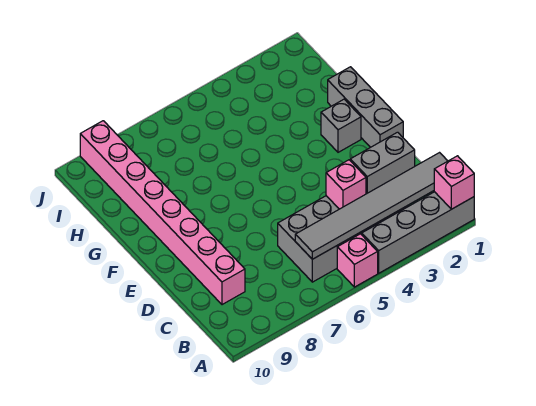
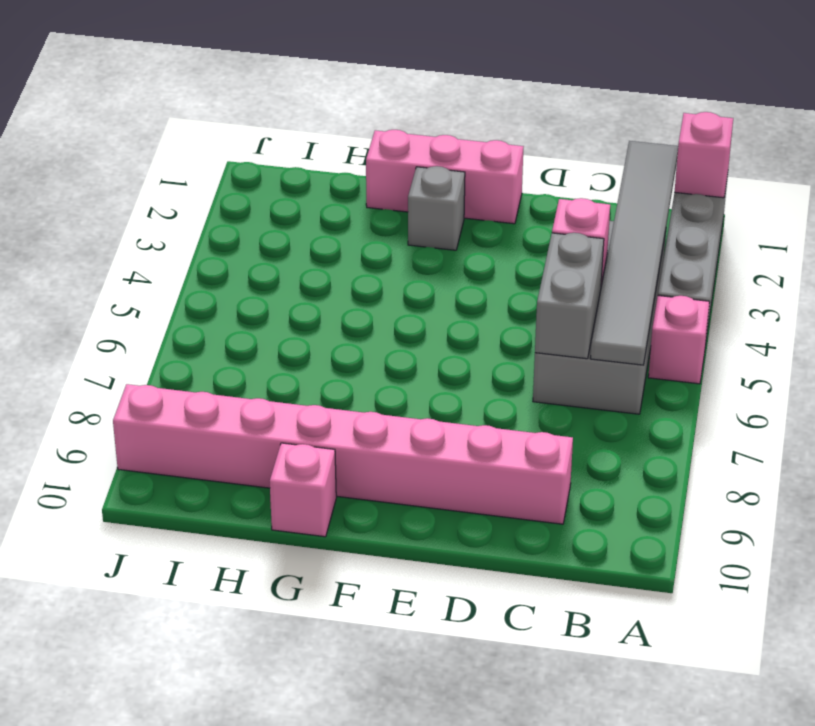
grey brick C2:C3 level 2 -> grey brick C5:C6 level 2
grey brick E1:G1 level 1 -> pink brick E1:G1 level 1
none -> pink brick G10 level 1

